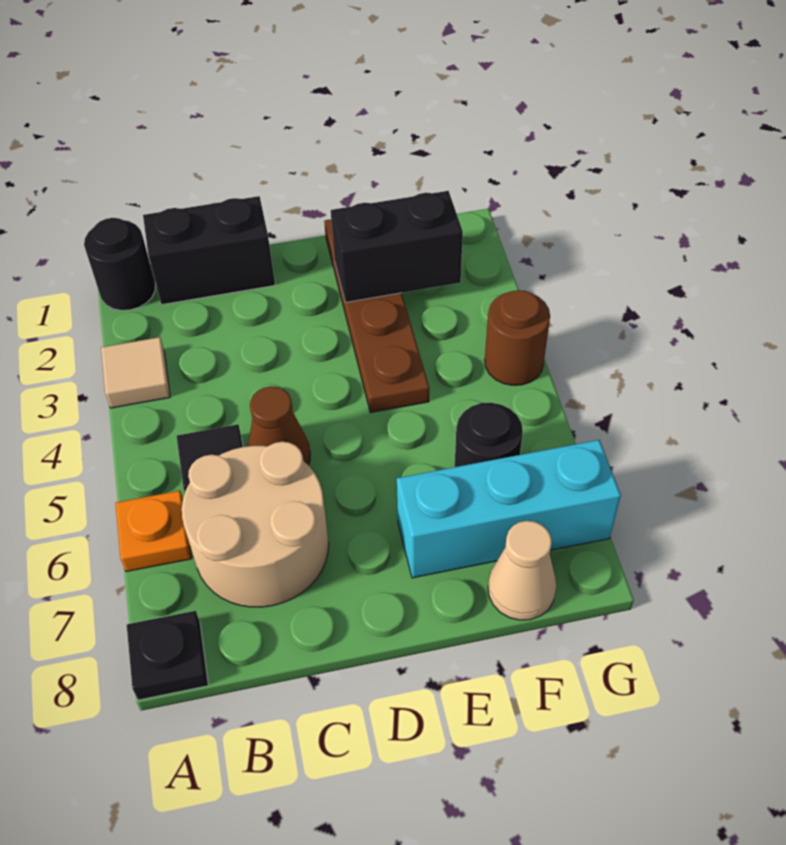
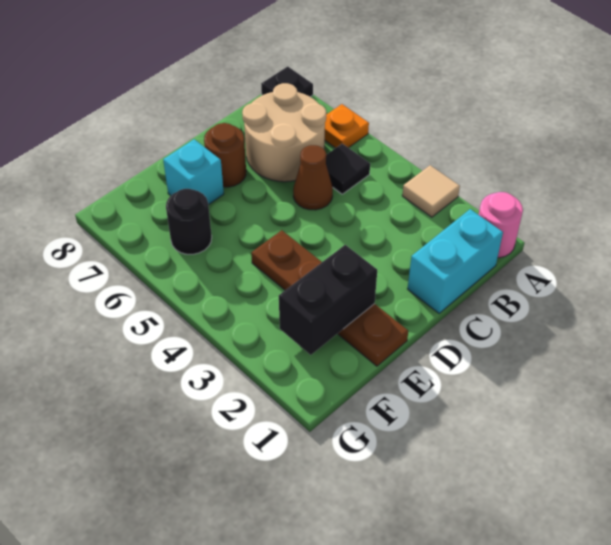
black round brick A1 level 1 -> pink round brick A1 level 1
black brick B1:C1 level 1 -> cyan brick B1:C1 level 1
cyan brick E7:G7 level 1 -> cyan brick E7 level 1
tan cone F8 level 1 -> none
brown round brick G4 level 1 -> brown round brick D7 level 1

